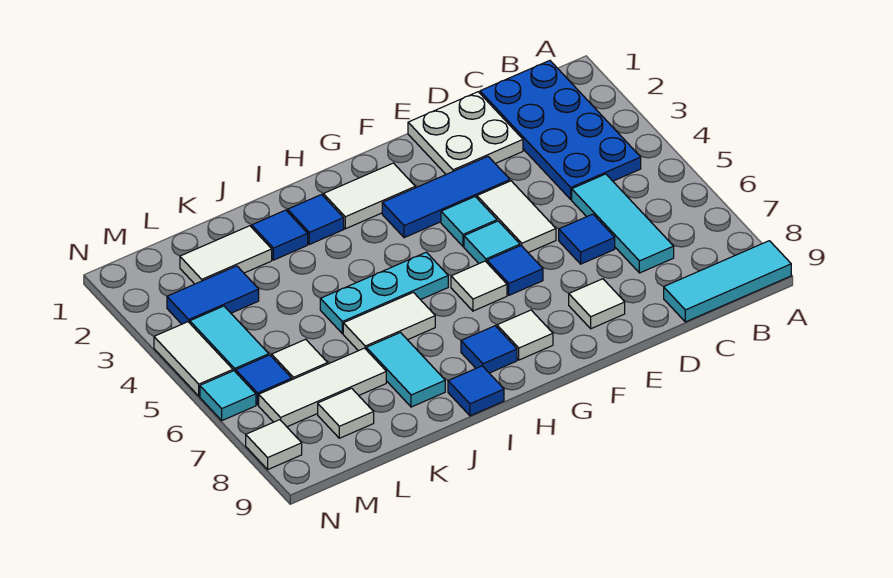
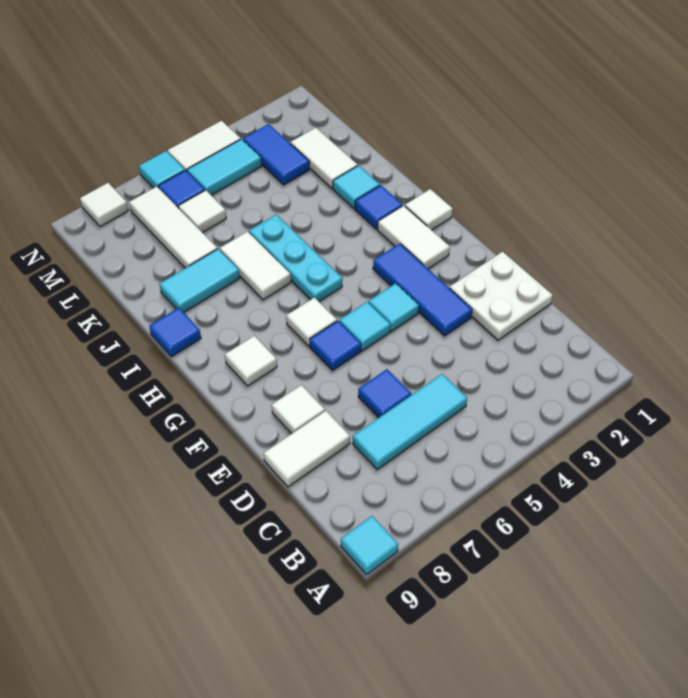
cyan tile A9:C9 level 1 -> cyan tile A9 level 1
blue plate B1:C4 level 1 -> none
white tile E4:E5 level 1 -> white tile D8:D9 level 1
blue tile H8 level 1 -> none
blue tile J2 level 1 -> cyan tile J2 level 1
white tile L8 level 1 -> white tile H1 level 1

